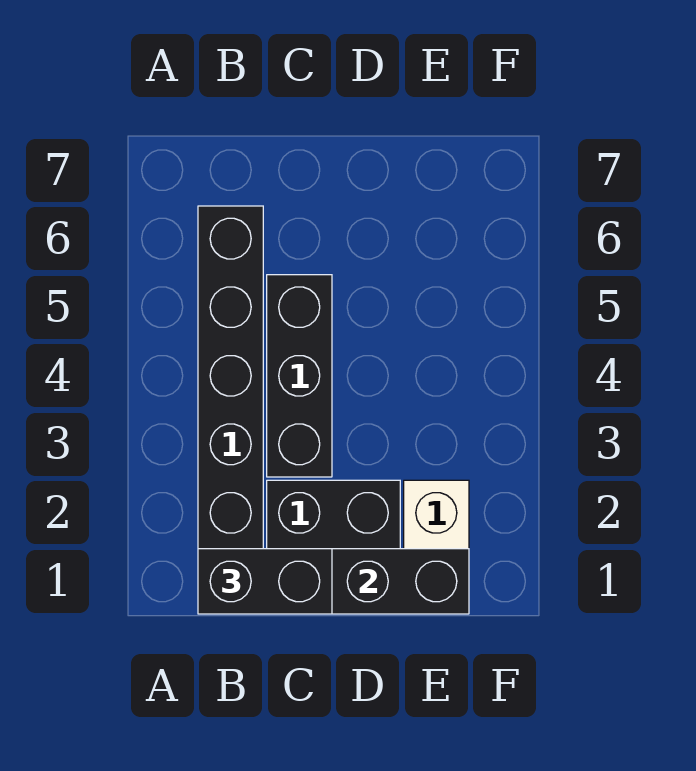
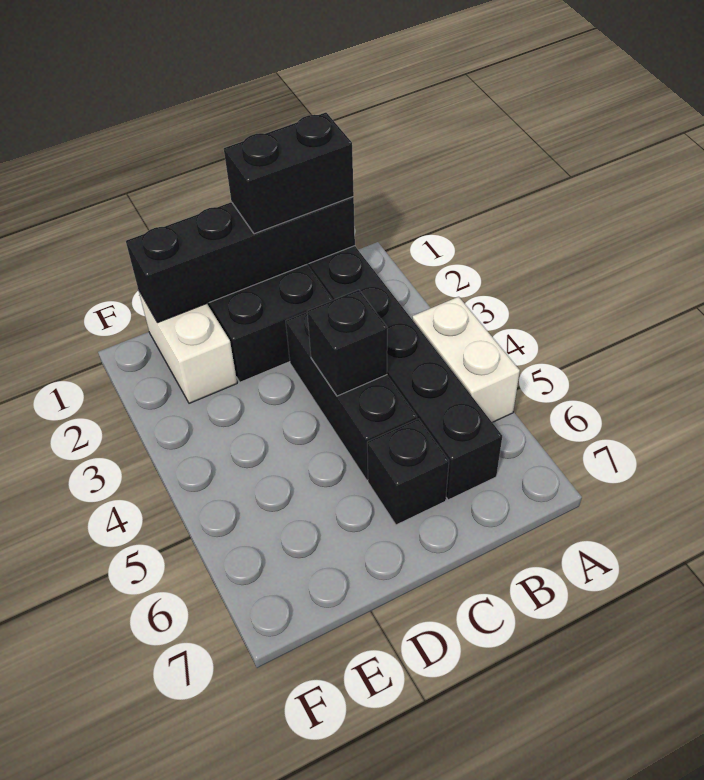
none -> white brick A4:A5 level 1
none -> black brick C4 level 2
none -> black brick C6 level 1

